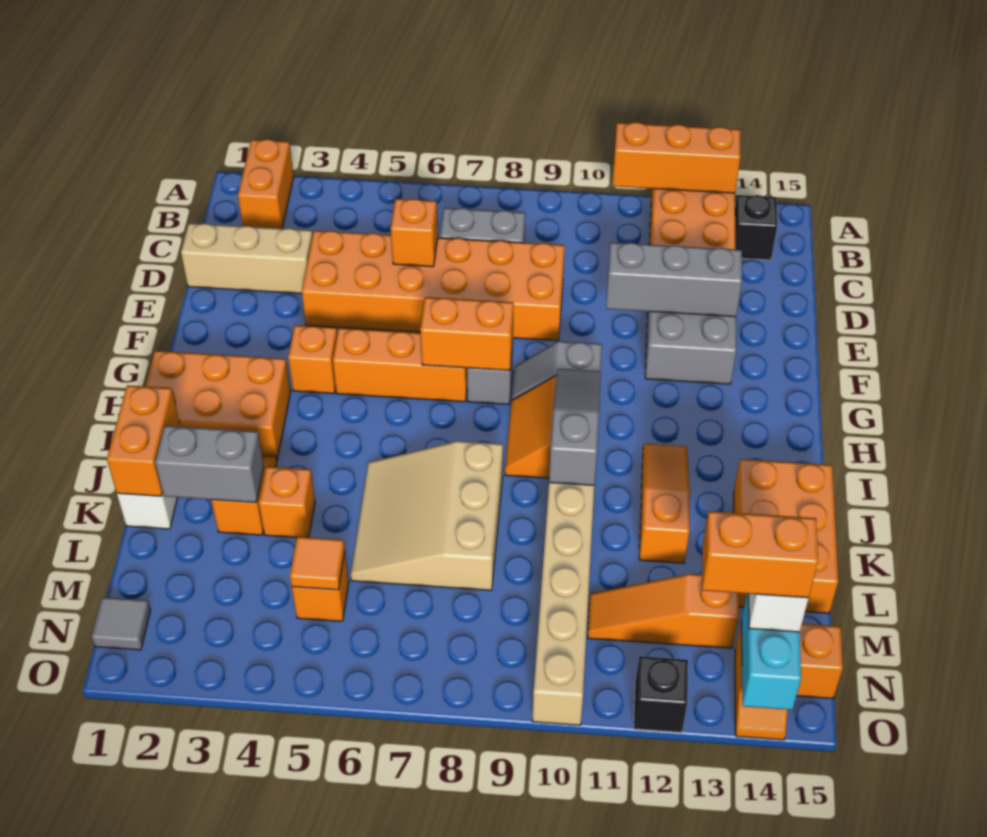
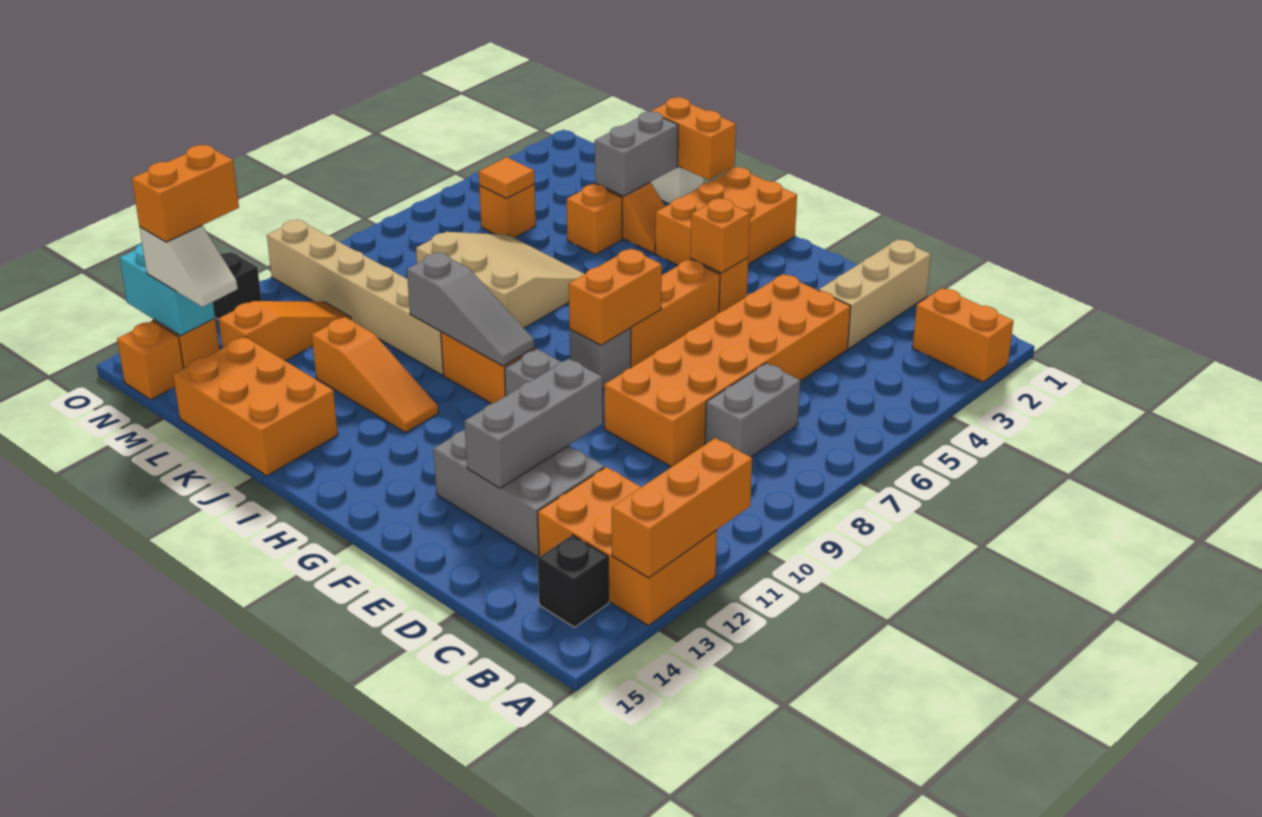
orange brick D6 level 2 -> orange brick G4 level 2
grey tile N1 level 1 -> none

